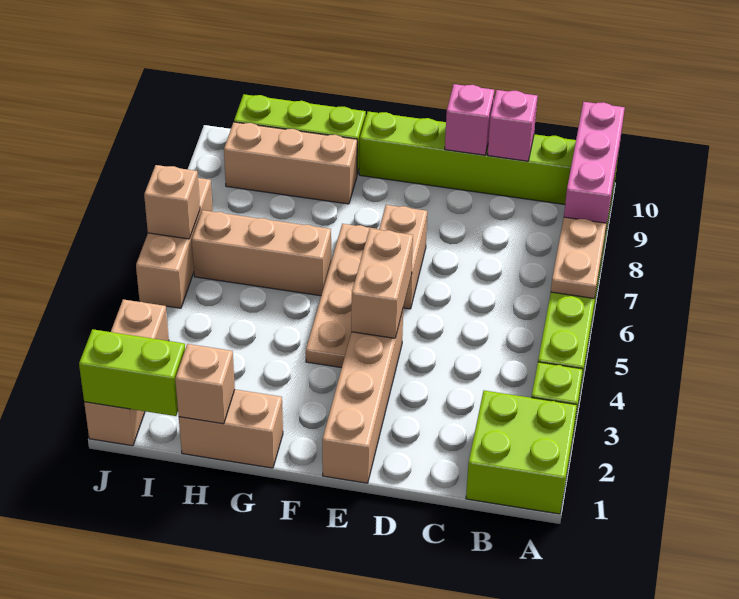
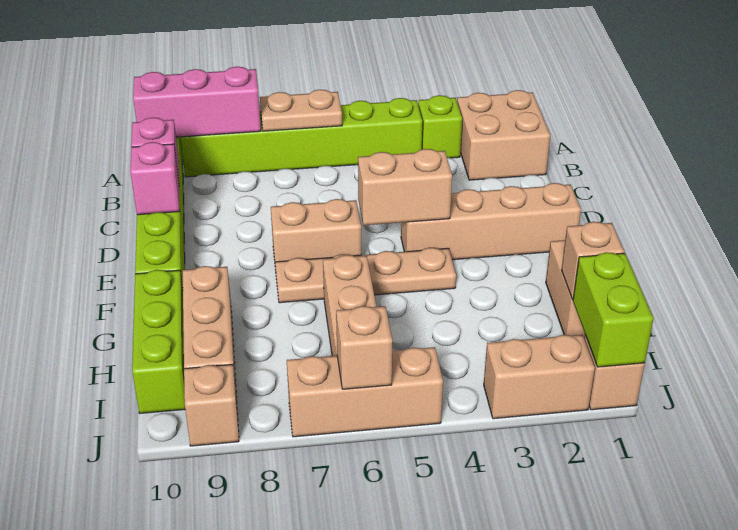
lime brick A1:B2 level 1 -> tan brick A1:B2 level 1
none -> tan brick J9 level 1

